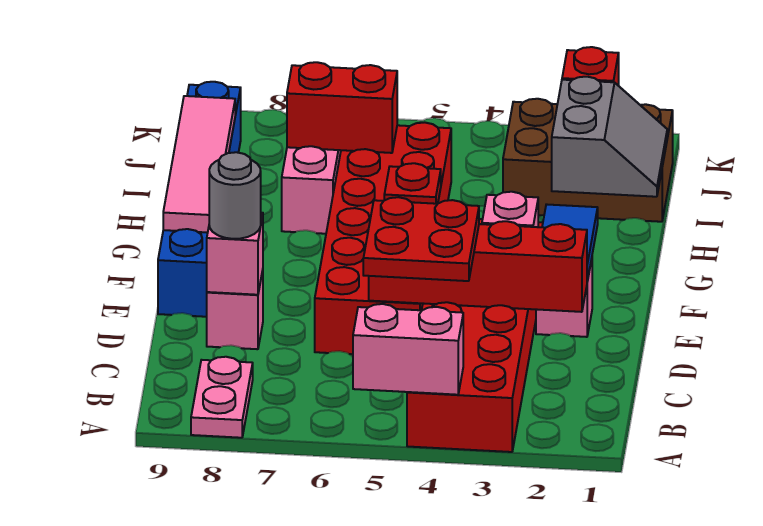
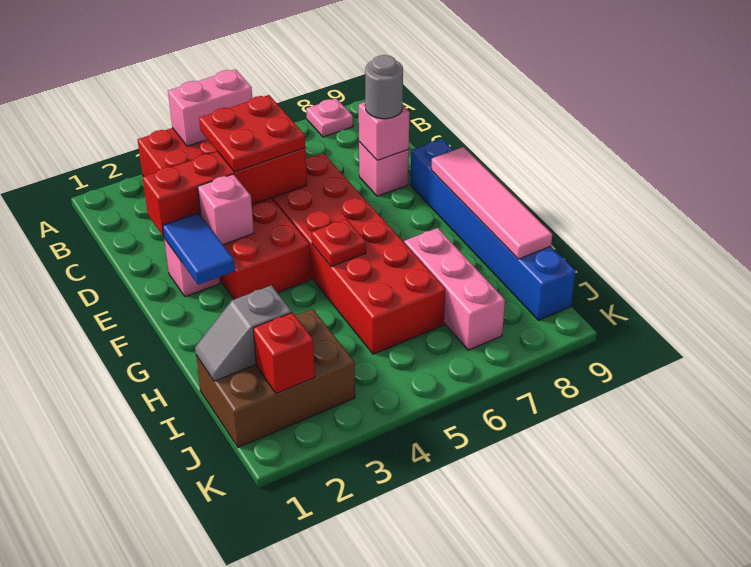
pink plate A8:B8 level 1 -> pink plate A8 level 1
grey slope H1:I2 level 2 top 2 -> grey slope I1:I2 level 2 top 2
red brick I6:I7 level 2 -> none

